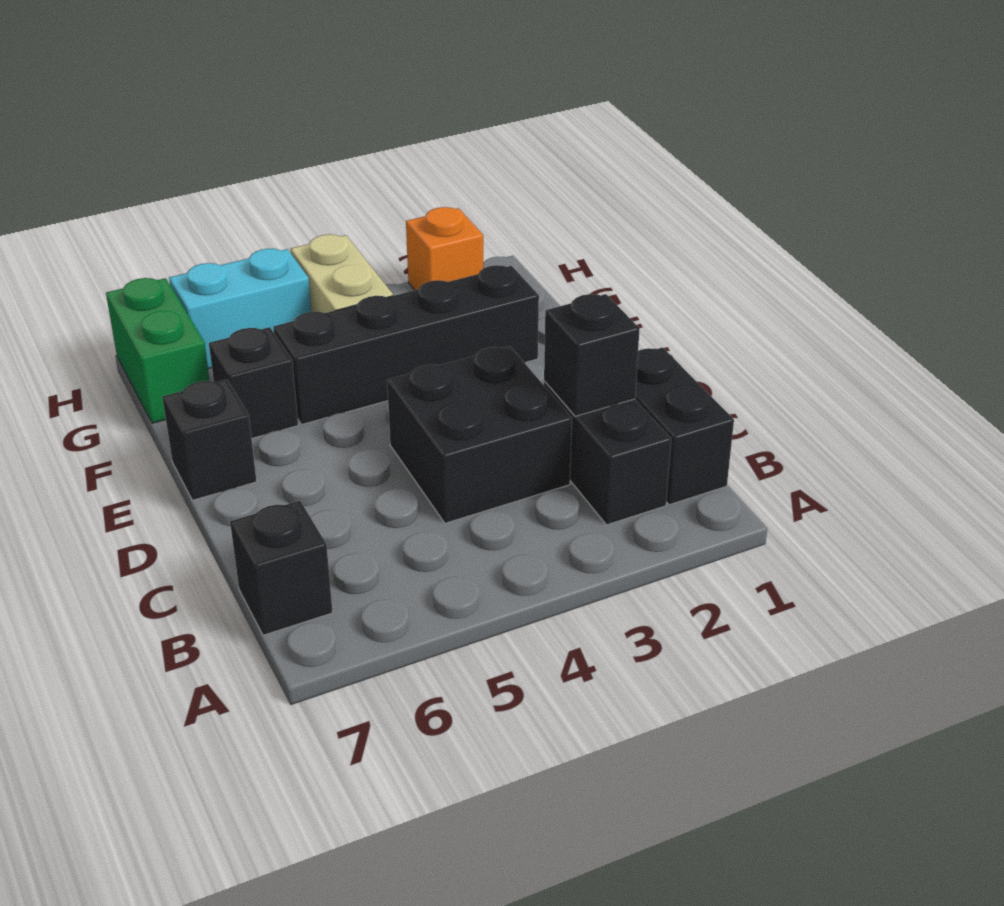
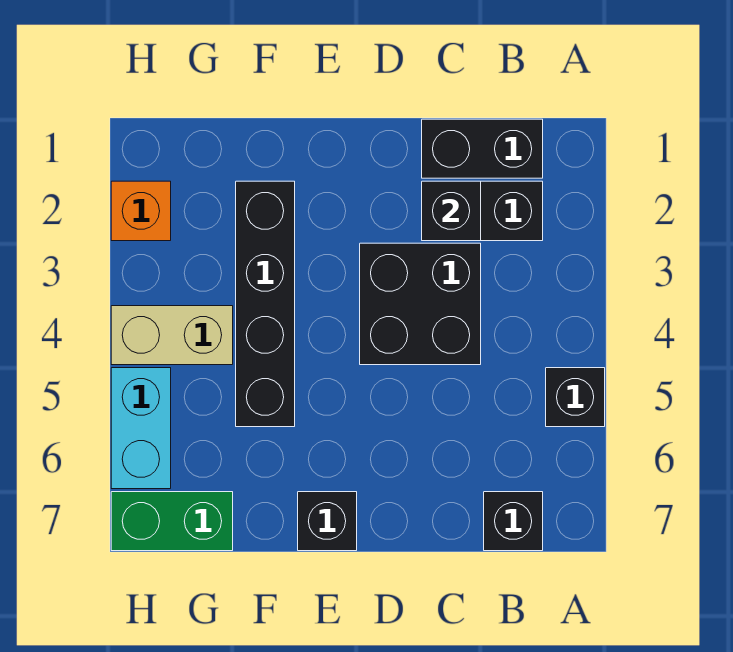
black brick F6 level 1 -> black brick A5 level 1

